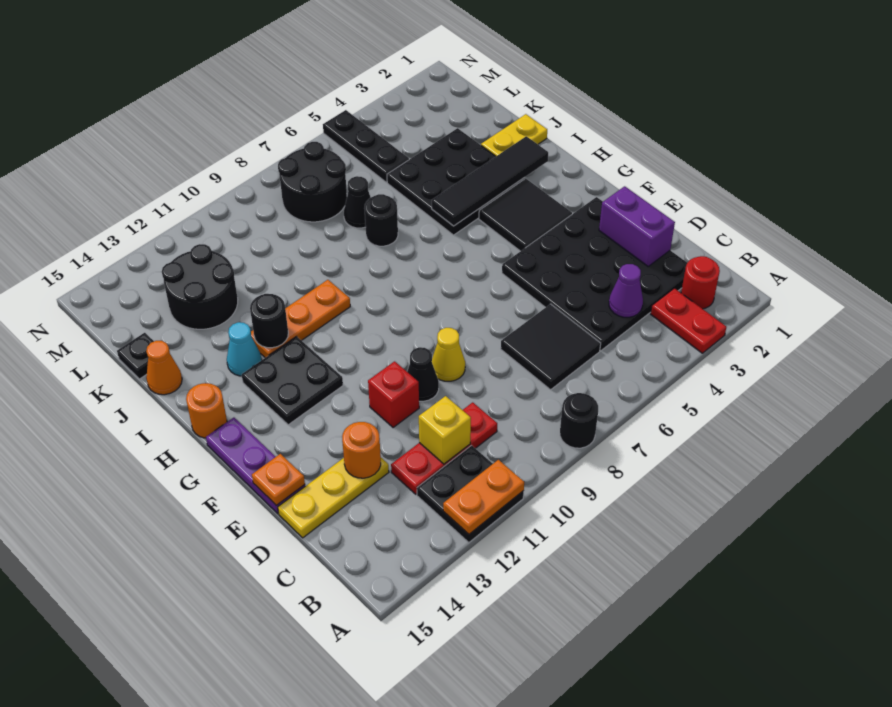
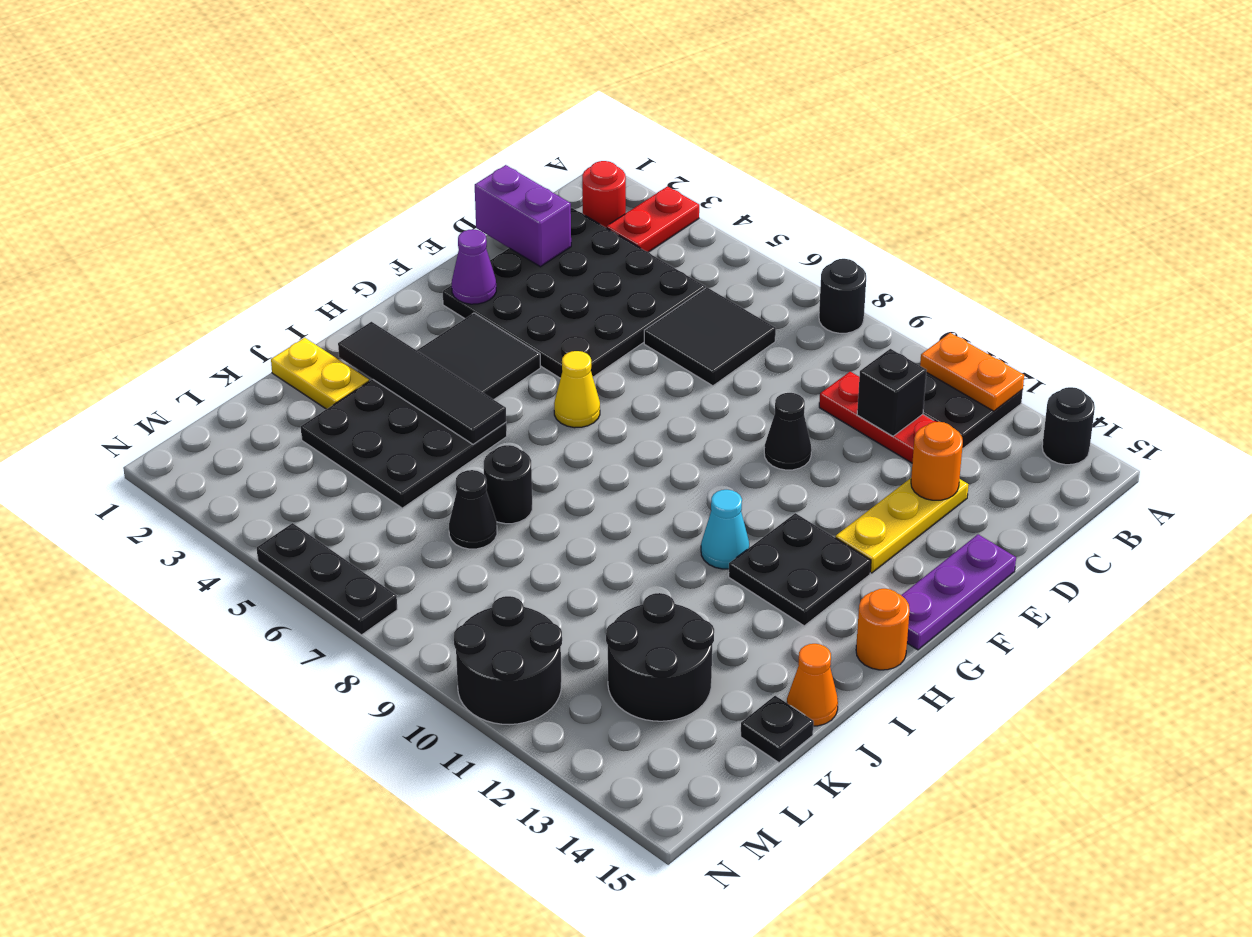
purple cone C4 level 2 -> purple cone F2 level 2
yellow brick C11 level 2 -> black brick C11 level 2
purple brick D2:E2 level 2 -> purple brick D1:D2 level 2
yellow plate D13:D15 level 1 -> yellow plate D13:F13 level 1
yellow cone E9 level 1 -> yellow cone G6 level 1
red brick E11 level 1 -> none
orange plate E15 level 2 -> none
orange plate I10:I12 level 1 -> none
black round brick I12 level 2 -> black round brick A14 level 1
cyan cone I13 level 1 -> cyan cone H11 level 1
black plate L5:N5 level 1 -> black plate N5:N7 level 1
black round brick L7:M8 level 1 -> black round brick M10:N11 level 1

